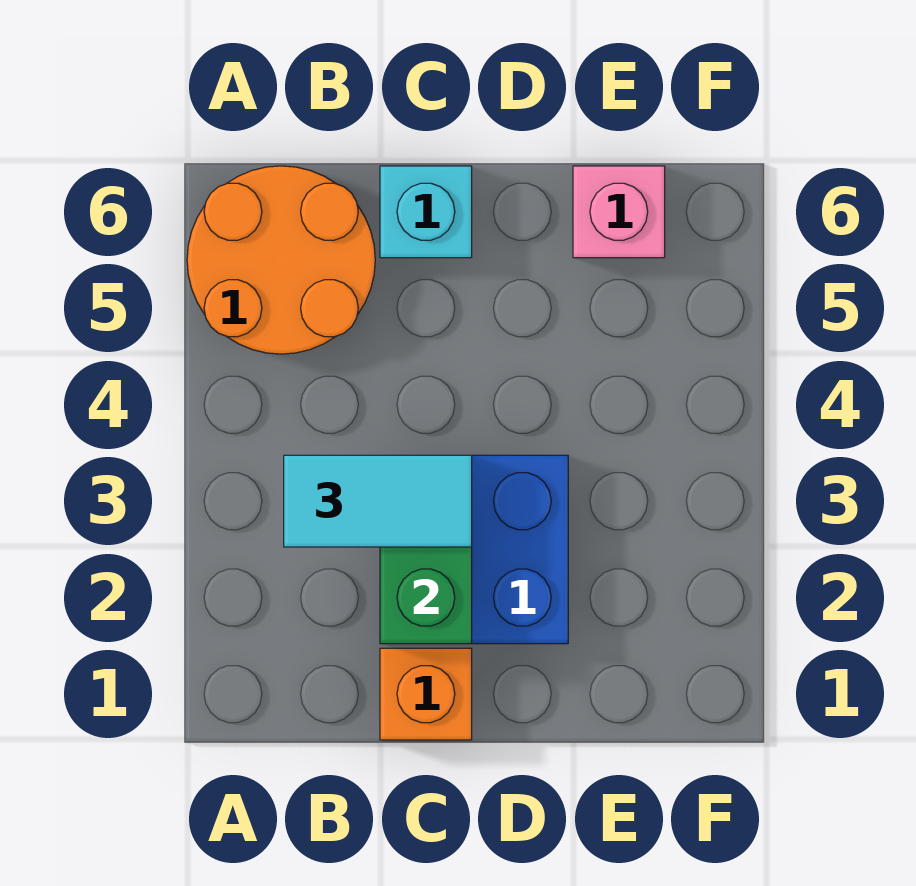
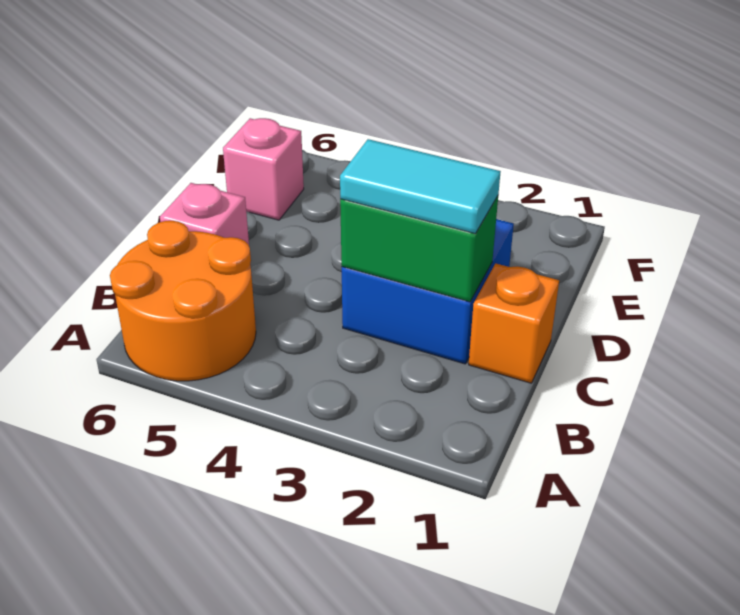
cyan tile B3:C3 level 3 -> cyan tile C2:C3 level 3
cyan brick C6 level 1 -> pink brick C6 level 1

